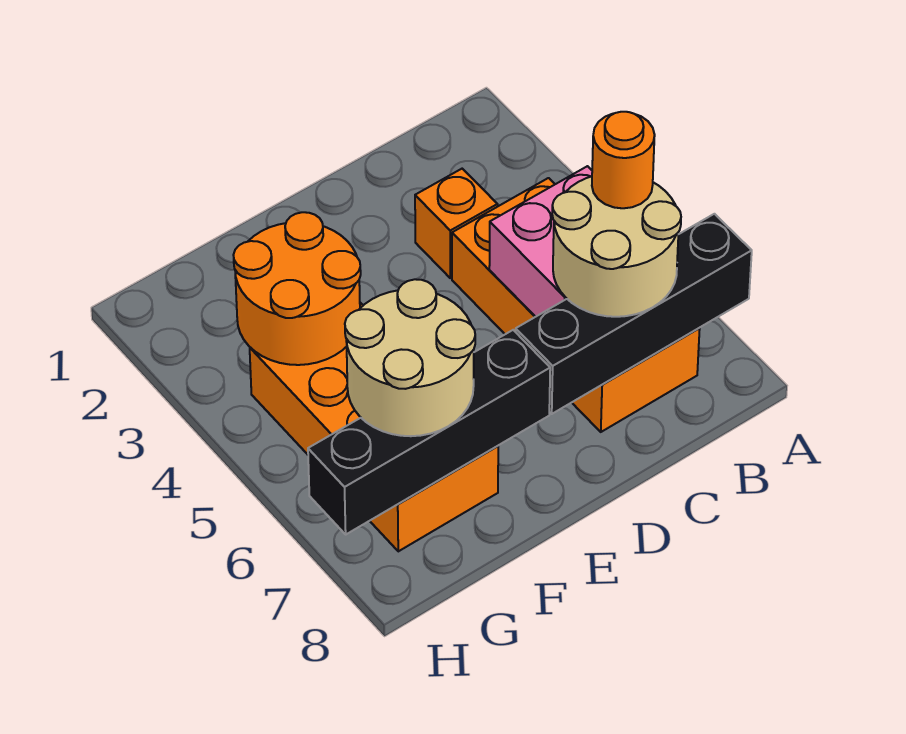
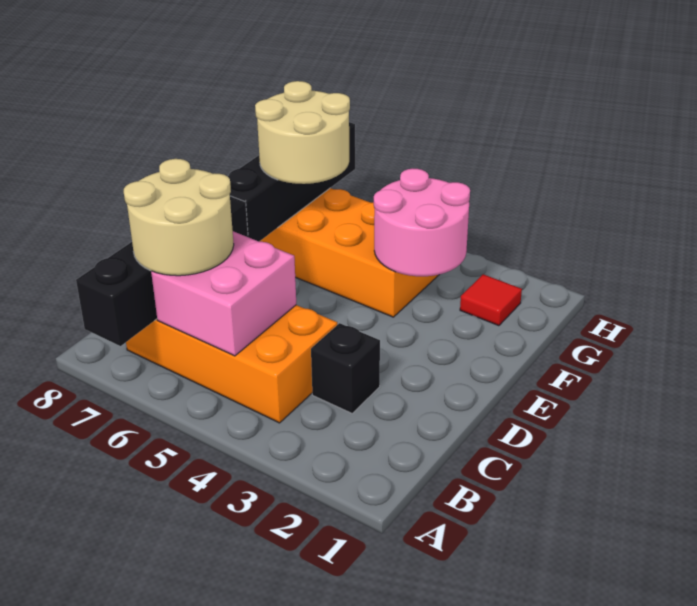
orange round brick B6 level 4 -> none
orange brick C3 level 1 -> black brick C3 level 1
orange round brick F3:G4 level 2 -> pink round brick F3:G4 level 2
none -> red tile G2 level 1

